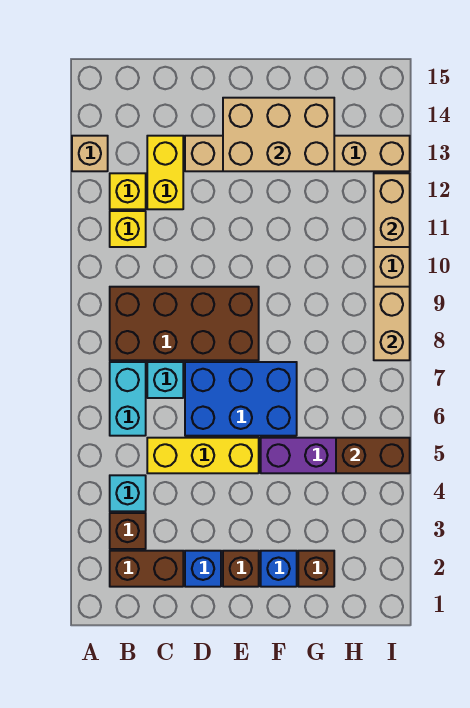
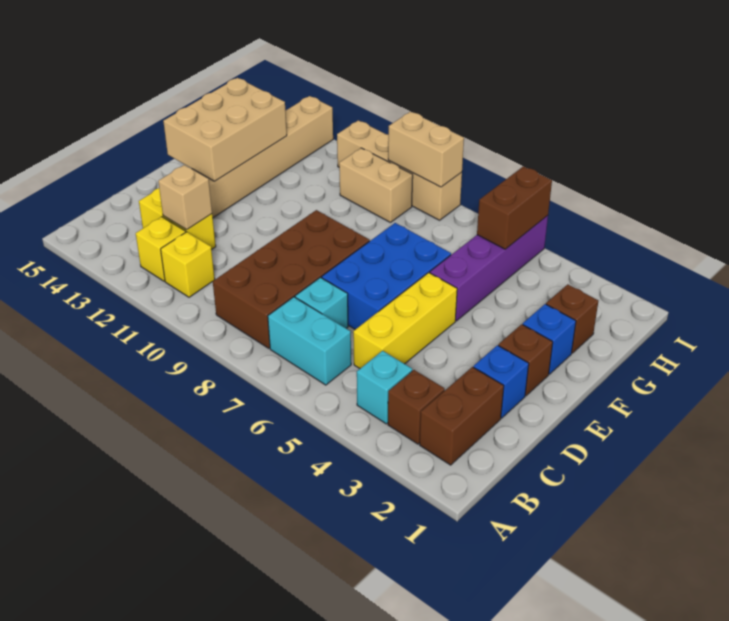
tan brick A13 level 1 -> tan brick C12 level 2
tan brick I11:I12 level 2 -> tan brick H9:H10 level 1

